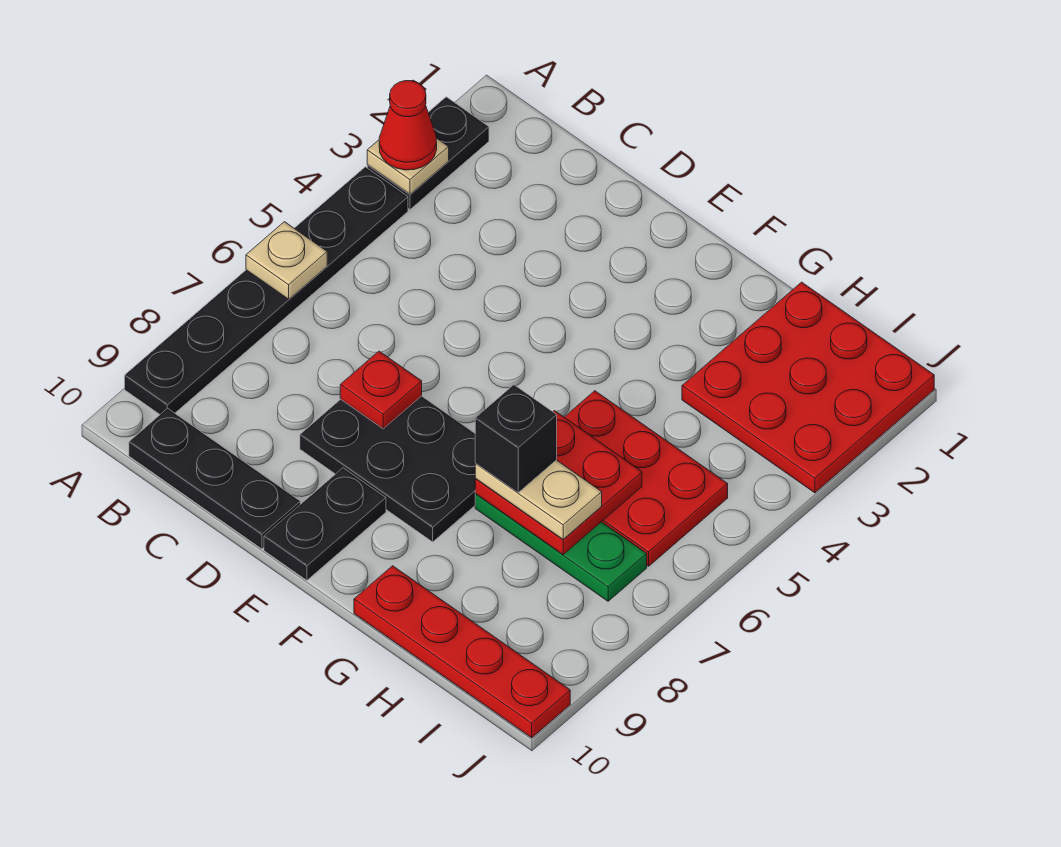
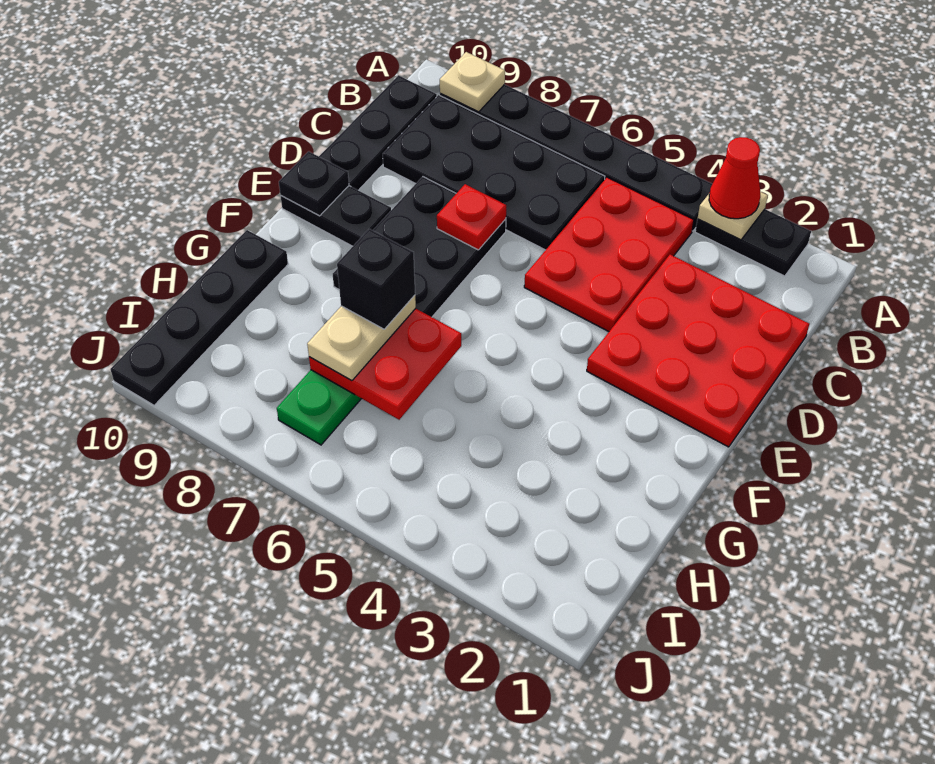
tan plate A6 level 2 -> tan plate A9 level 2
none -> black plate B6:C9 level 1
none -> black plate E10 level 2
red plate G5:I6 level 1 -> red plate B4:D5 level 1
red plate G10:J10 level 1 -> black plate G10:J10 level 1
red plate H1:J3 level 1 -> red plate C1:E3 level 1

